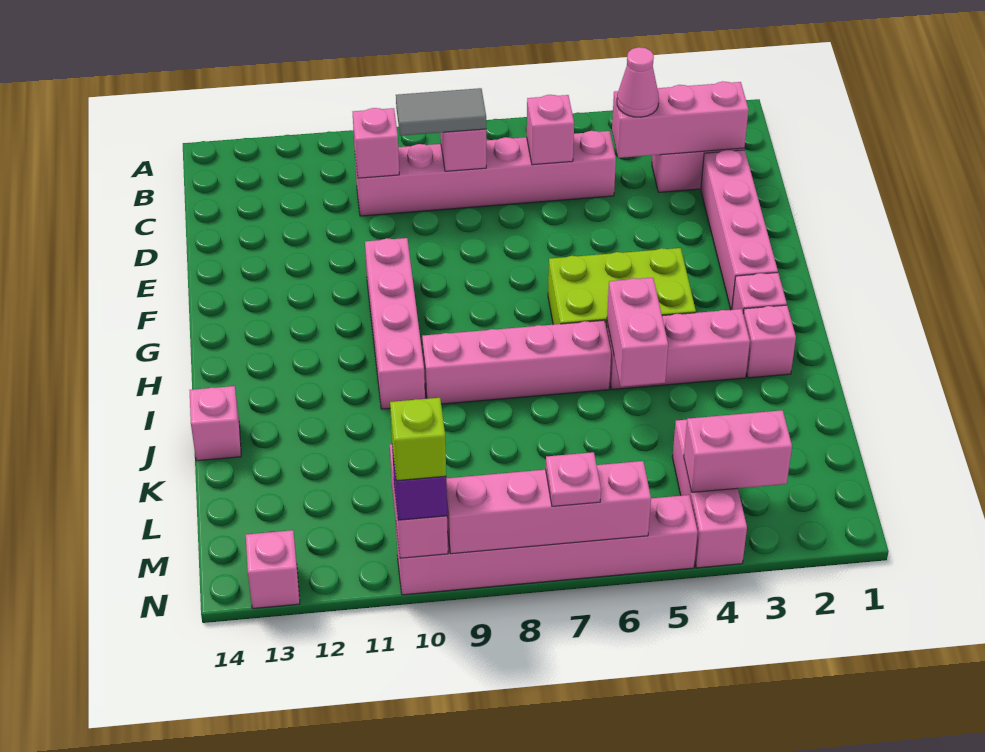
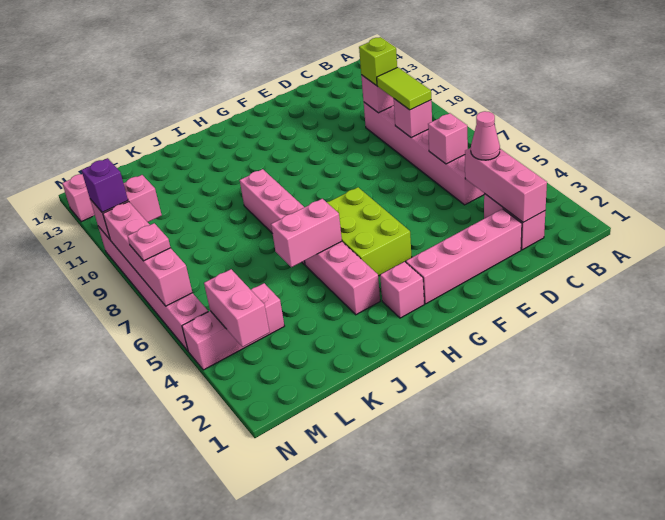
grey tile C8:C9 level 3 -> lime tile C8:C9 level 3
pink brick F10:I10 level 1 -> none
pink brick I2 level 1 -> none
pink brick J14 level 1 -> none
lime brick N10 level 4 -> lime brick C10 level 3

